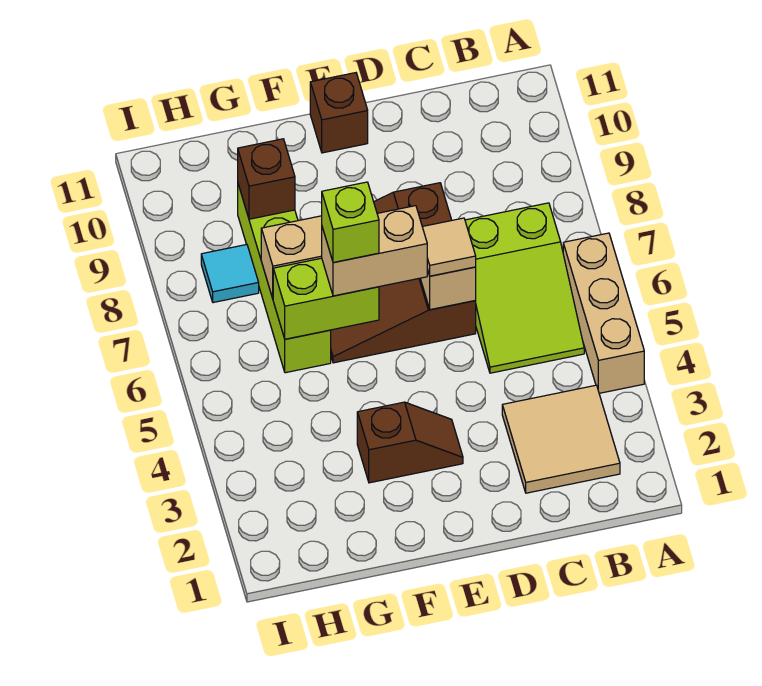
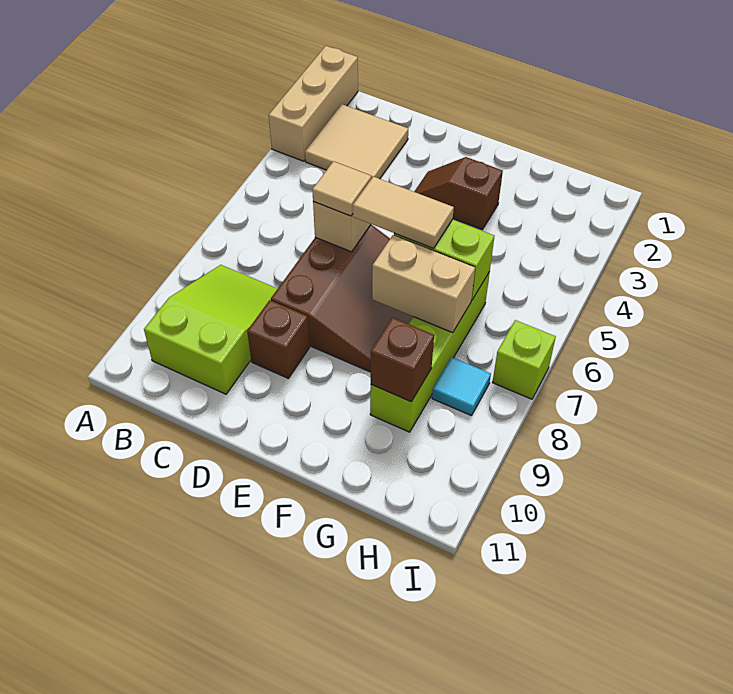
tan brick A4:A6 level 1 -> tan brick A1:A3 level 1
lime slope B5:C7 level 1 top 7 -> lime slope B8:C10 level 1 top 10
tan brick E6:F6 level 3 -> tan tile E6:F6 level 3
brown brick E11 level 1 -> brown brick D9 level 1
lime brick F6 level 4 -> lime brick I7 level 1

